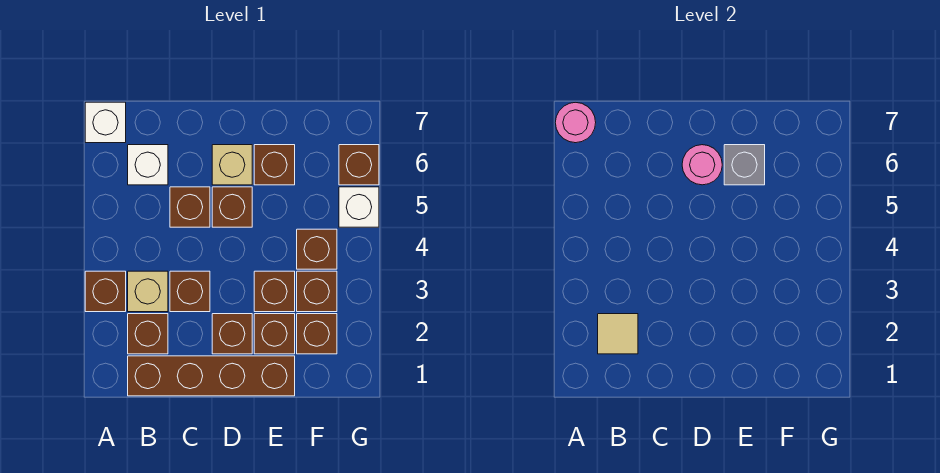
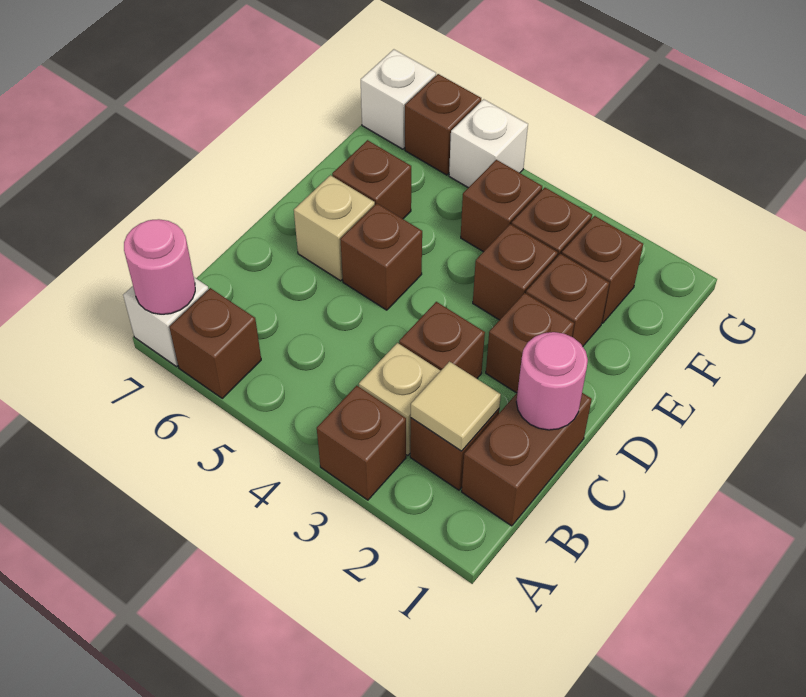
brown brick B1:E1 level 1 -> brown brick B1:C1 level 1
white brick B6 level 1 -> white brick G7 level 1
brown brick C5 level 1 -> brown brick A6 level 1
pink round brick D6 level 2 -> pink round brick C1 level 2
grey brick E6 level 2 -> none

